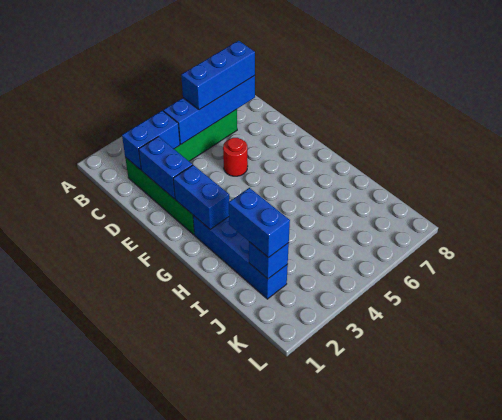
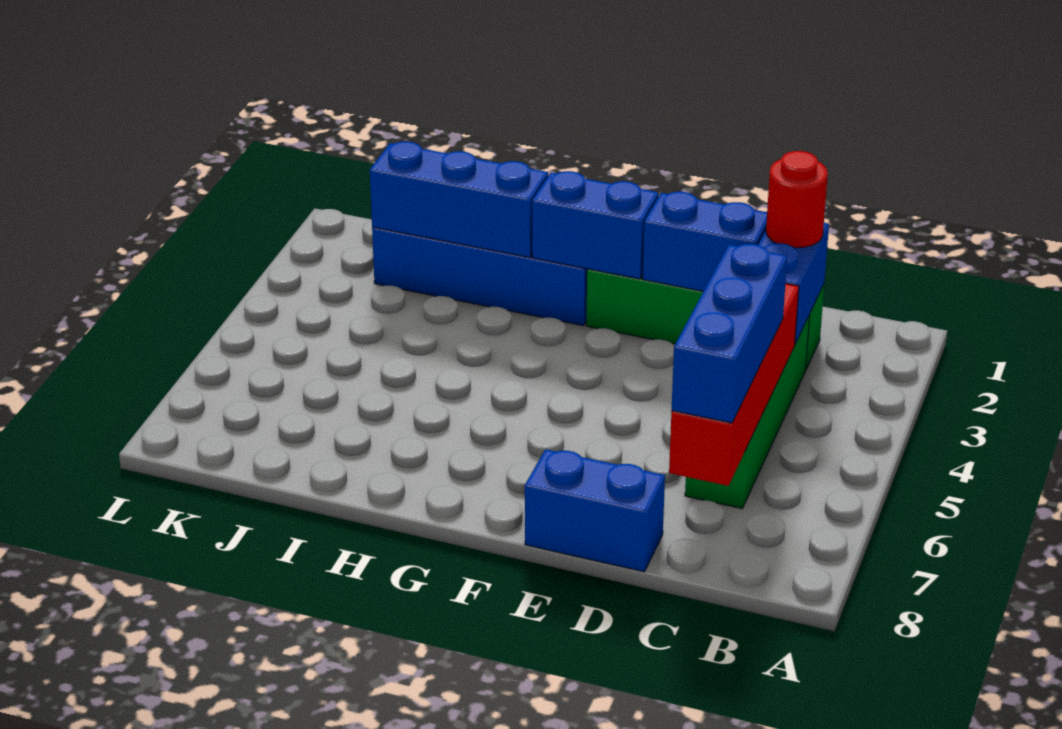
blue brick C4:C7 level 2 -> red brick C4:C7 level 2
red round brick E5 level 1 -> red round brick C2 level 3
blue brick I2:J2 level 3 -> blue brick D8:E8 level 1
blue brick J2 level 2 -> blue brick H2:J2 level 2

